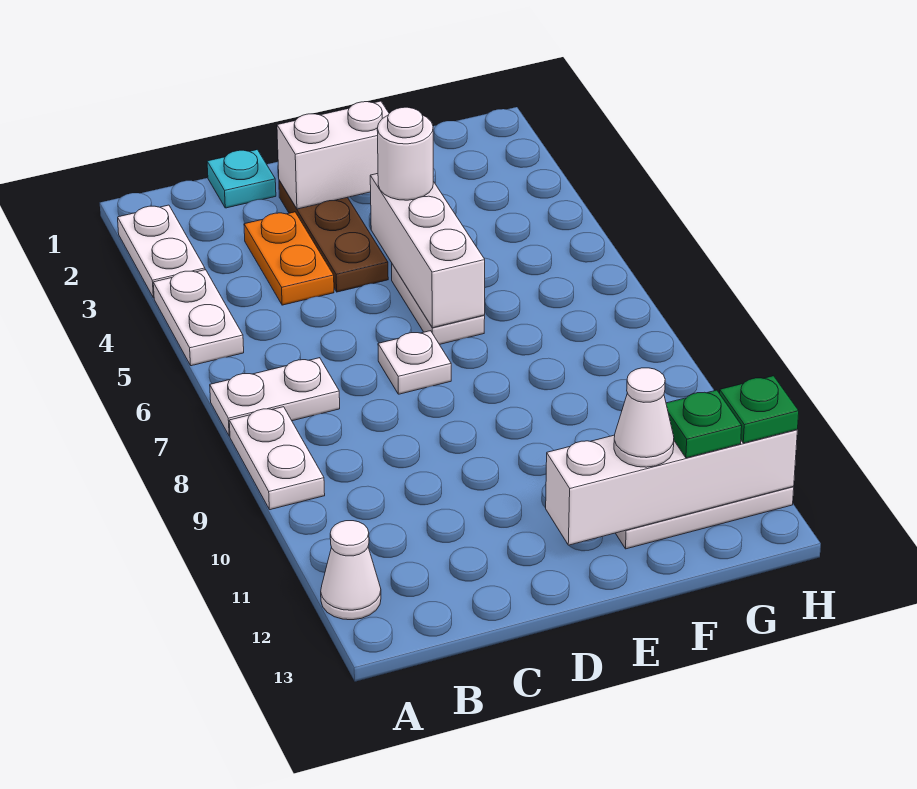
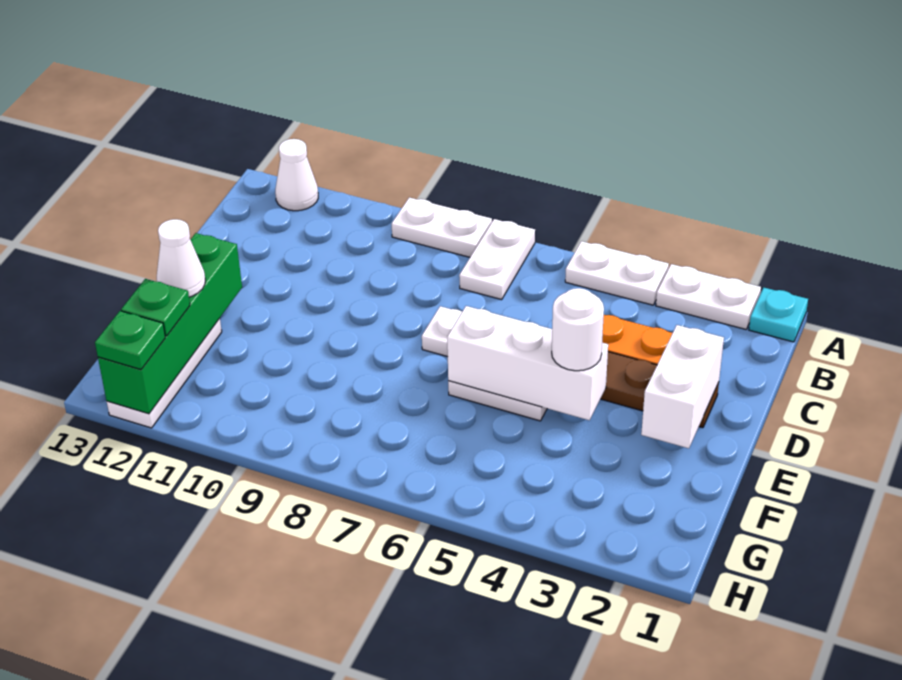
cyan plate C1 level 1 -> cyan plate A1 level 1
white brick E12:H12 level 2 -> green brick E12:H12 level 2

